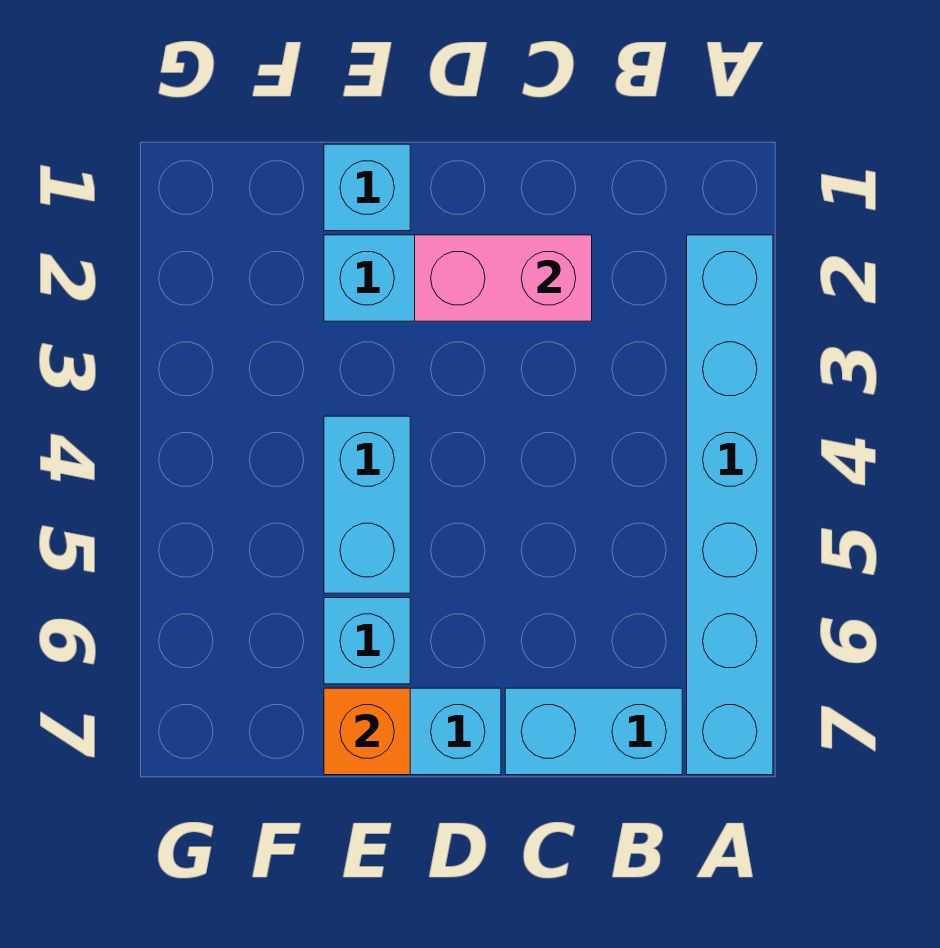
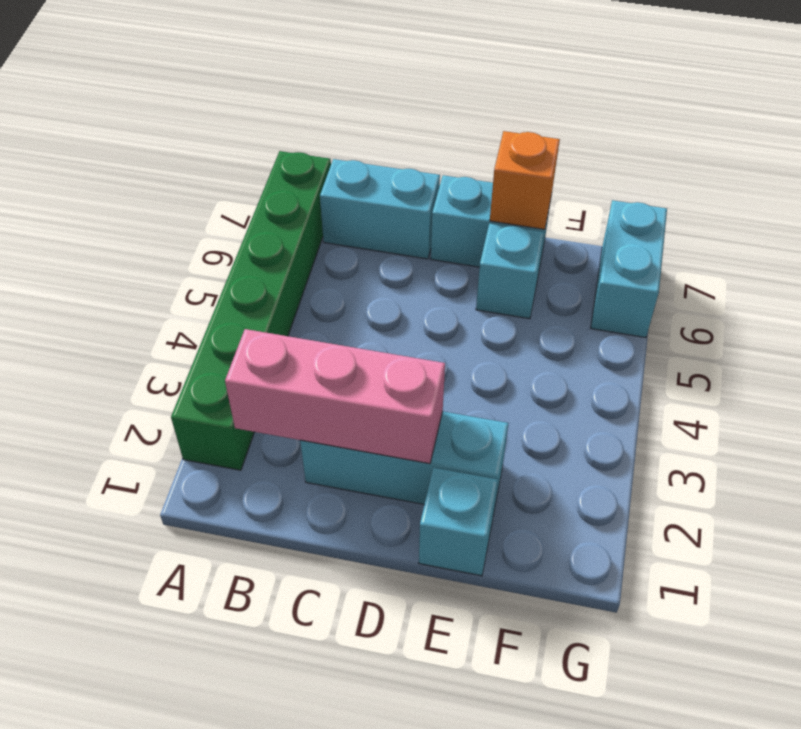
cyan brick A2:A7 level 1 -> green brick A2:A7 level 1
pink brick C2:D2 level 2 -> pink brick B2:D2 level 2
cyan brick E4:E5 level 1 -> cyan brick G6:G7 level 1

